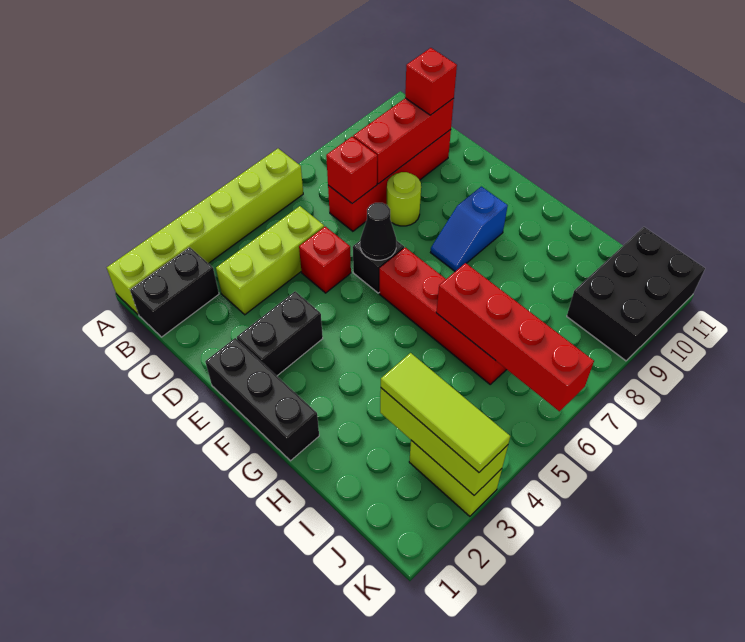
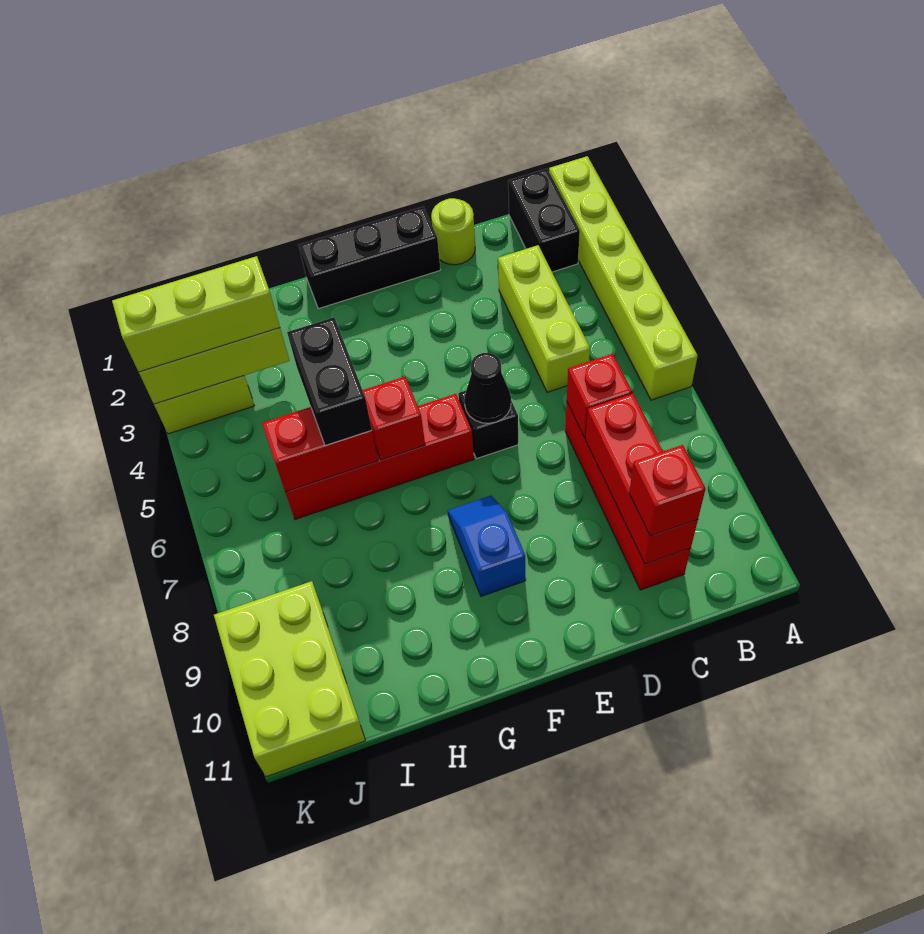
red brick D5 level 1 -> red brick G6 level 2
lime round brick D8 level 1 -> lime round brick D1 level 1
black brick E2:E3 level 1 -> black brick H5:H6 level 3
red brick H6:K6 level 2 -> red brick H6:I6 level 2
lime tile I3:K3 level 3 -> lime brick I3:K3 level 3
black brick J9:K11 level 1 -> lime brick J9:K11 level 1

